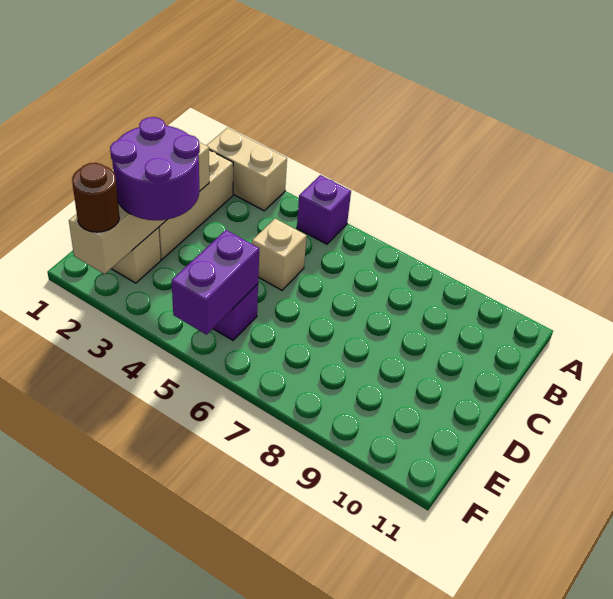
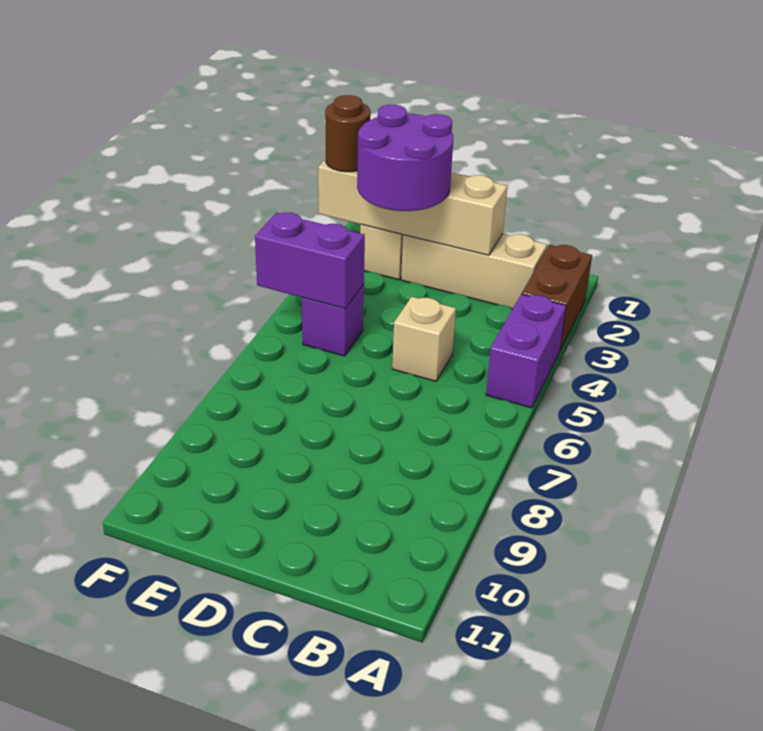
tan brick A2:A3 level 1 -> brown brick A2:A3 level 1
purple brick A5 level 1 -> purple brick A4:A5 level 1

